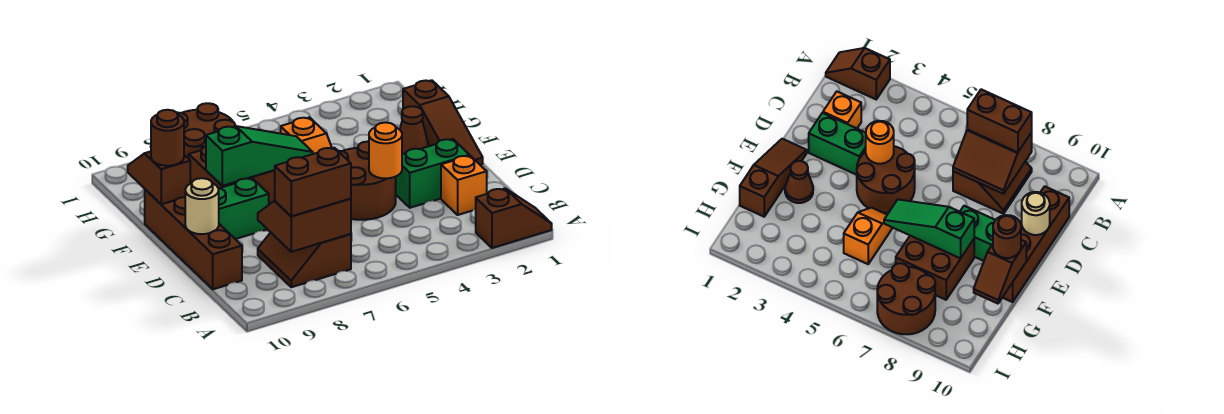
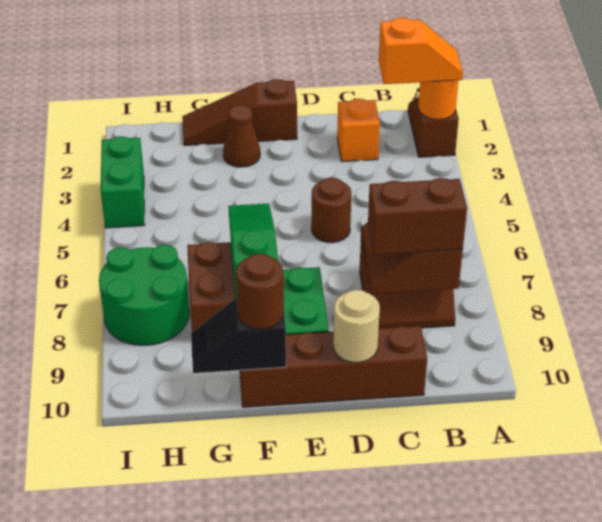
brown brick B7:B8 level 3 -> brown brick B8:C8 level 3
green brick D2:D3 level 1 -> green brick I3:I4 level 1
brown round brick D4:E5 level 1 -> brown round brick D5 level 1
orange round brick D4 level 2 -> orange round brick A2 level 2
brown slope E1:G1 level 1 top G -> brown slope E1:G1 level 1 top E
orange slope F5:G5 level 1 top G -> orange slope A2:B2 level 3 top B
brown slope F10:G10 level 2 top F -> black slope F10:G10 level 2 top F
brown round brick H7:I8 level 1 -> green round brick H7:I8 level 1

